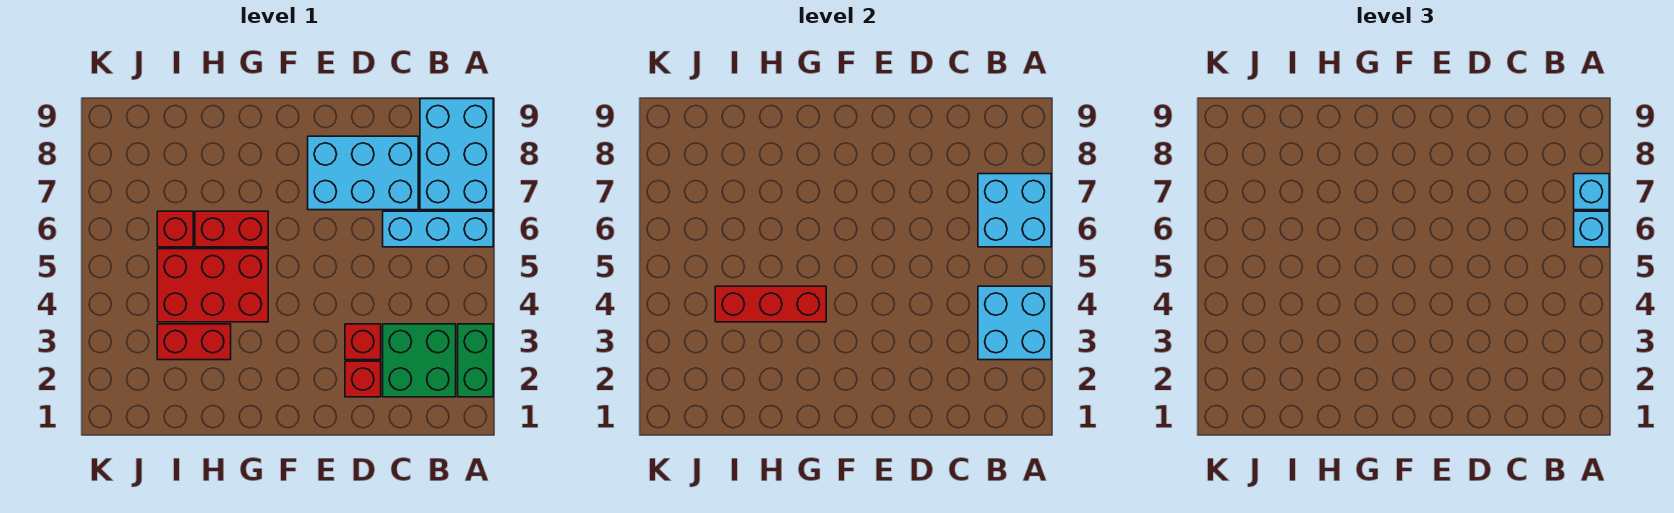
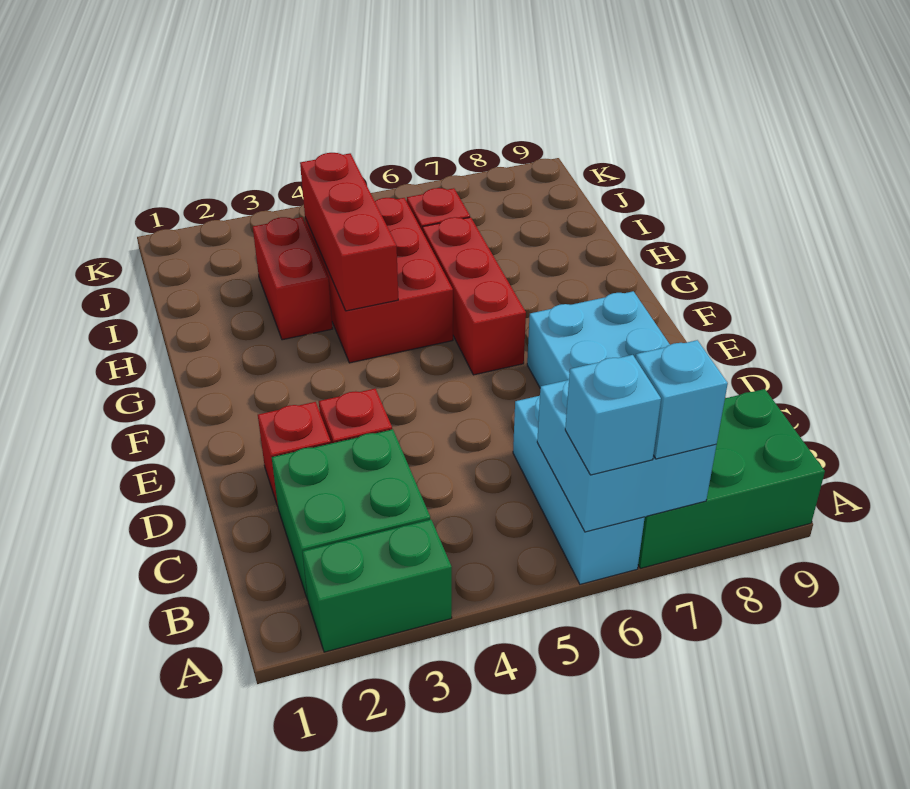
cyan brick A3:B4 level 2 -> none
cyan brick A7:B9 level 1 -> green brick A7:B9 level 1
red brick G6:H6 level 1 -> red brick F6:H6 level 1

